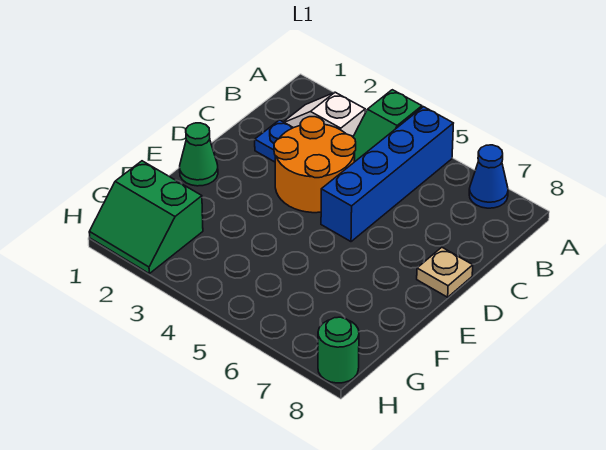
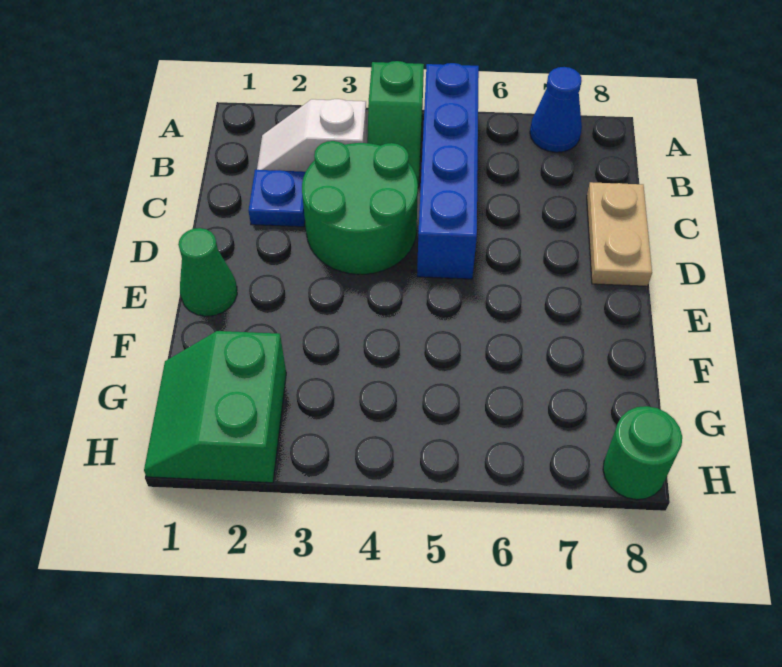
orange round brick C3:D4 level 1 -> green round brick C3:D4 level 1
tan plate D8 level 1 -> tan plate C8:D8 level 1
green slope G1:H2 level 1 top G -> green slope G1:H2 level 1 top 2

